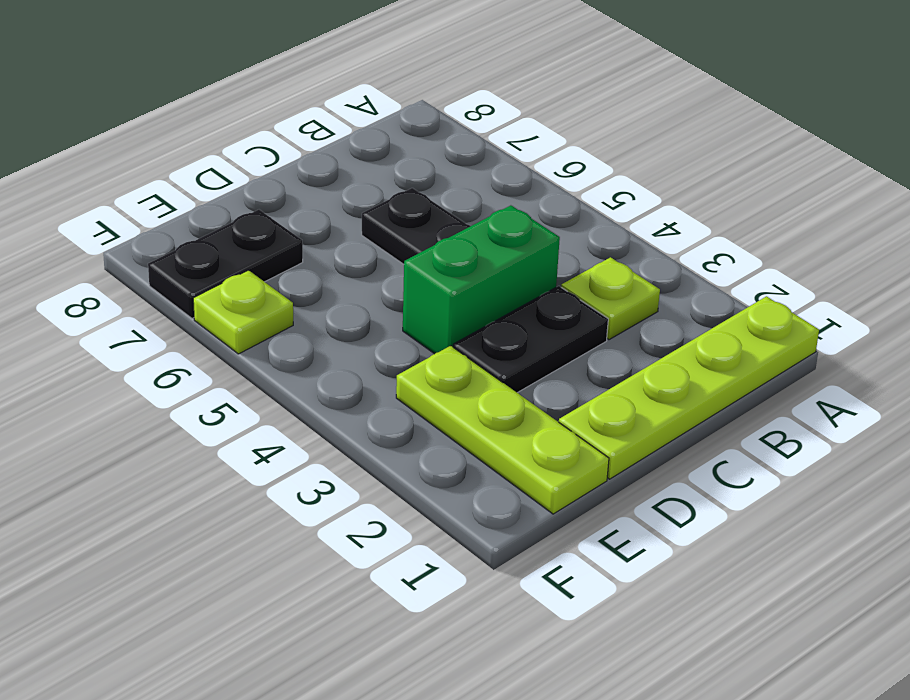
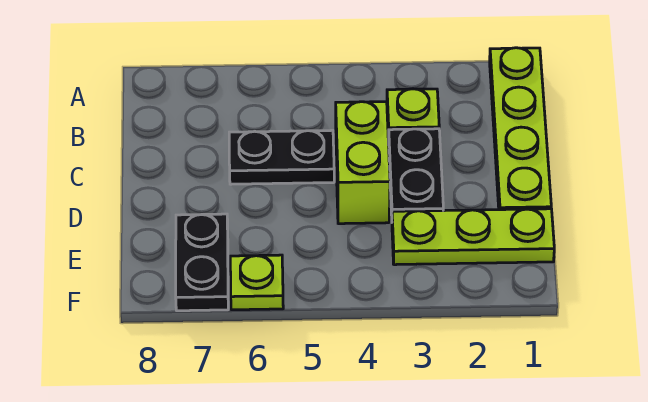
green brick C4:D4 level 1 -> lime brick C4:D4 level 1

